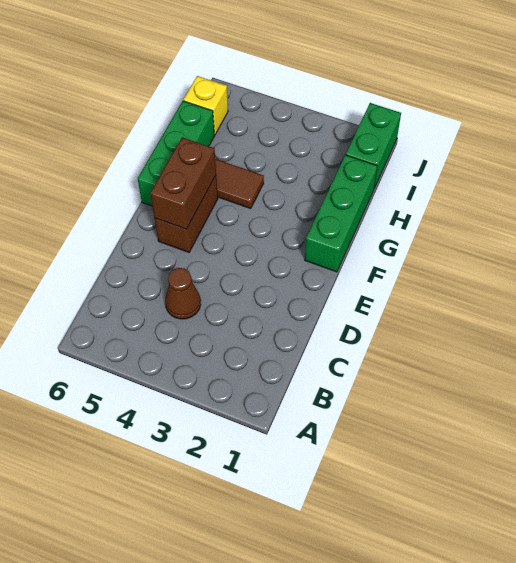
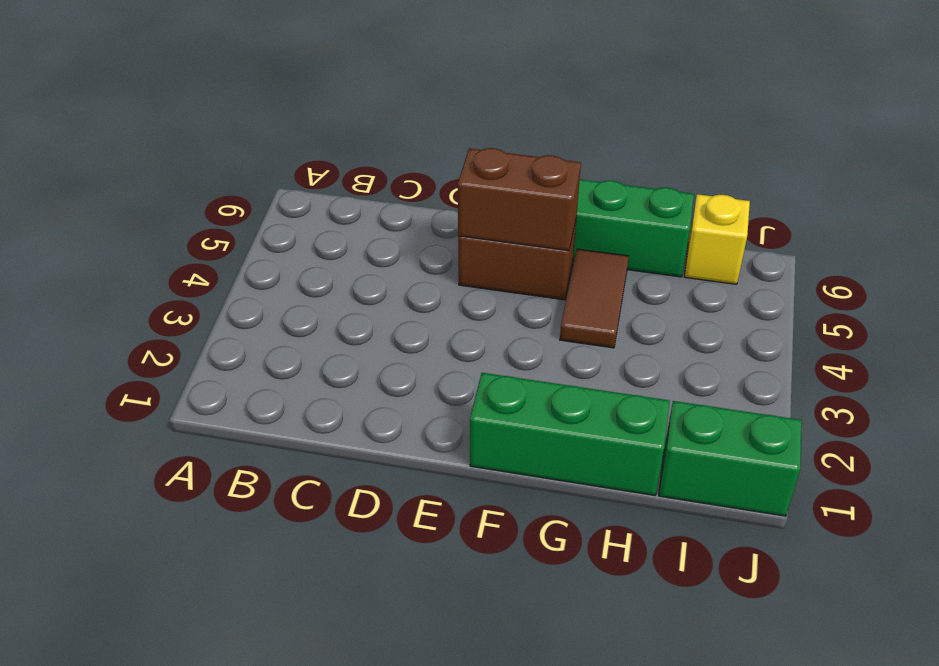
brown cone C4 level 1 -> none

